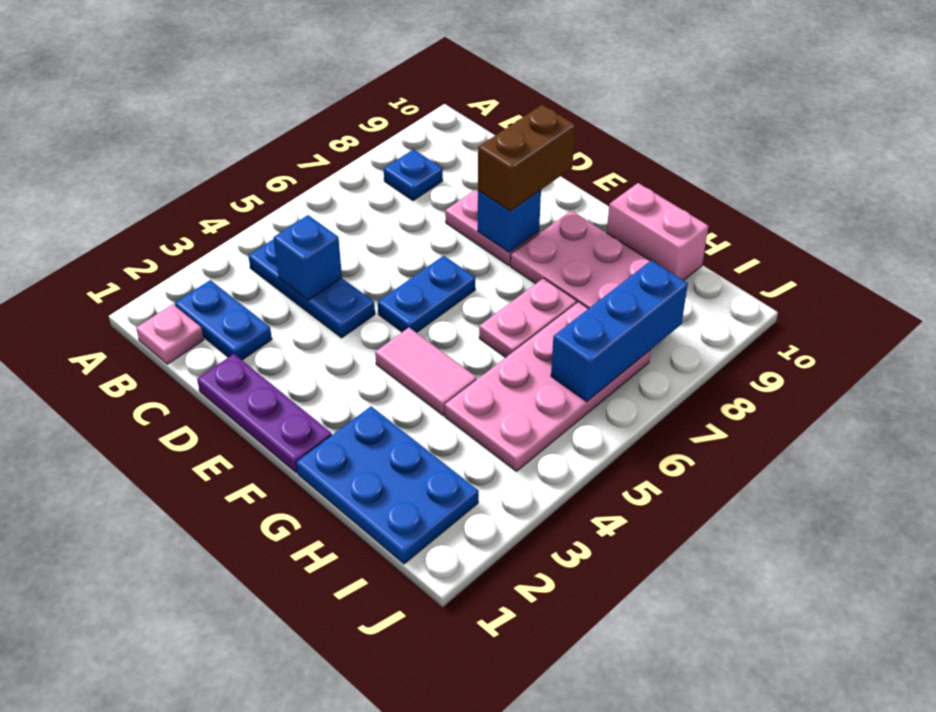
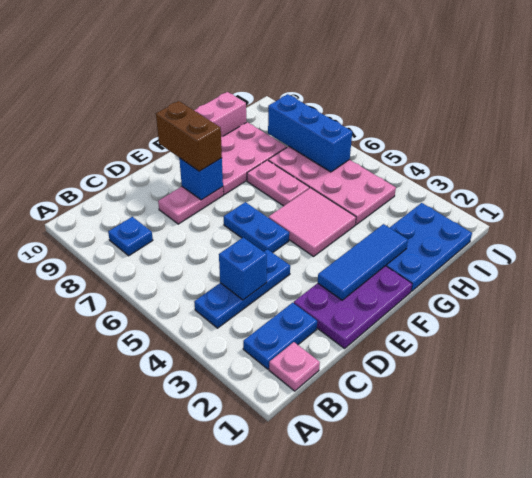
purple plate D1:F1 level 1 -> purple plate D1:F2 level 1
none -> blue tile E2:G2 level 2
pink tile F4:G4 level 1 -> pink tile F4:G5 level 1

